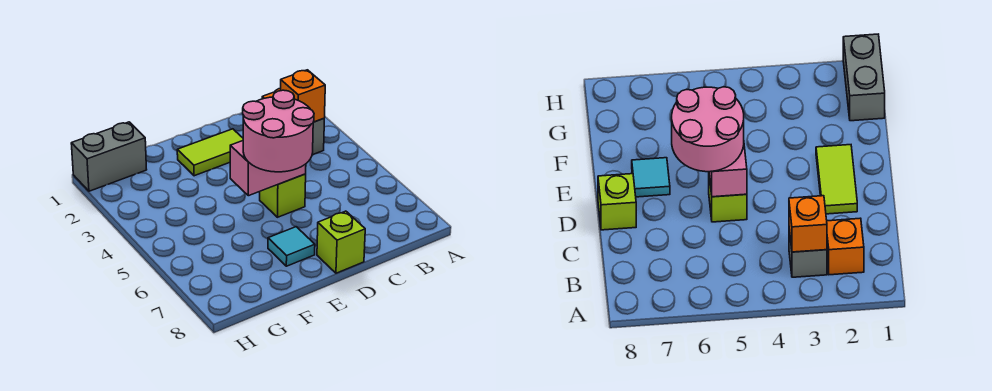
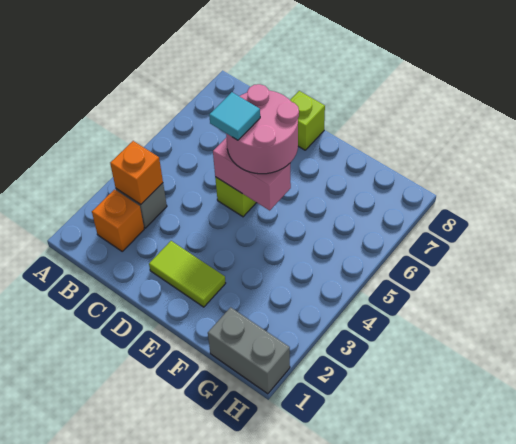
cyan tile E7 level 1 -> cyan tile D5 level 4

